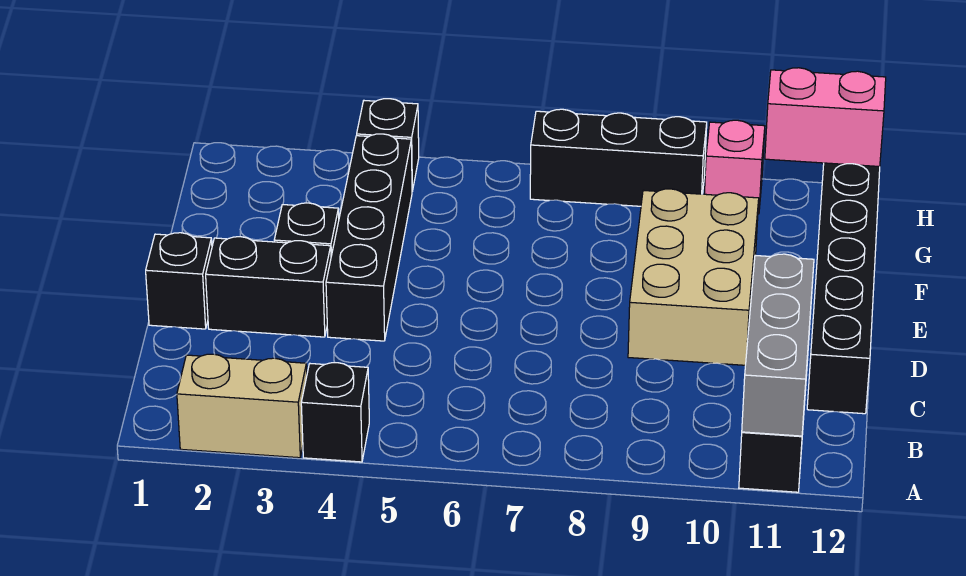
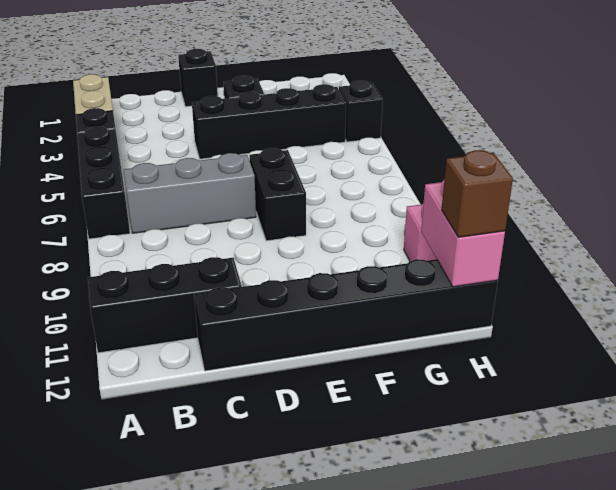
grey brick A11:C11 level 2 -> grey brick B7:D7 level 1
black brick D2:D3 level 1 -> black brick E7:E8 level 1
tan brick D9:F10 level 1 -> none
black brick H7:H9 level 1 -> black brick A5:A7 level 1
none -> brown brick H12 level 3

